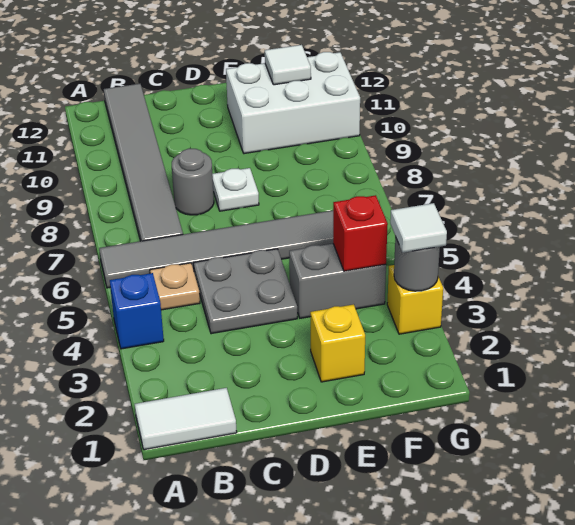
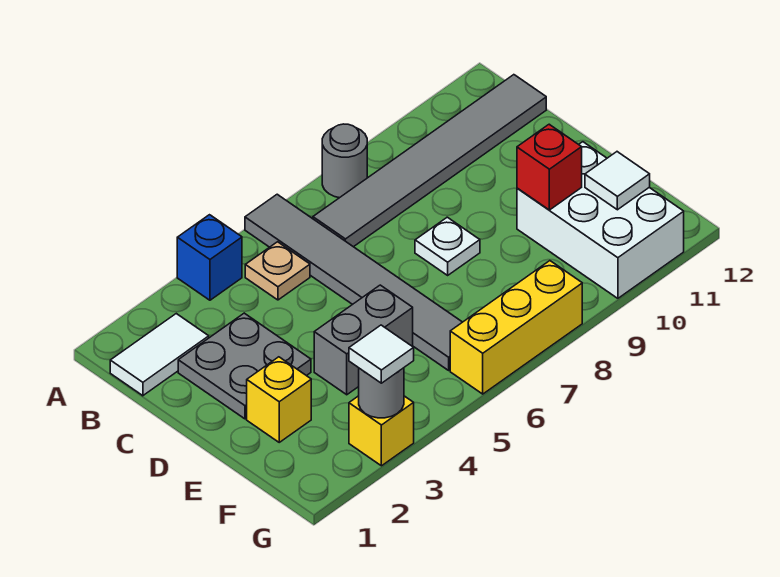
white tile A1:B1 level 1 -> white tile B1:B2 level 1
grey plate C4:D5 level 1 -> grey plate C2:D3 level 1
grey round brick C8 level 1 -> grey round brick A8 level 1
grey brick E4:F4 level 1 -> grey brick E4:E5 level 1
red brick F4 level 2 -> red brick E10 level 2
none -> yellow brick G6:G8 level 1

